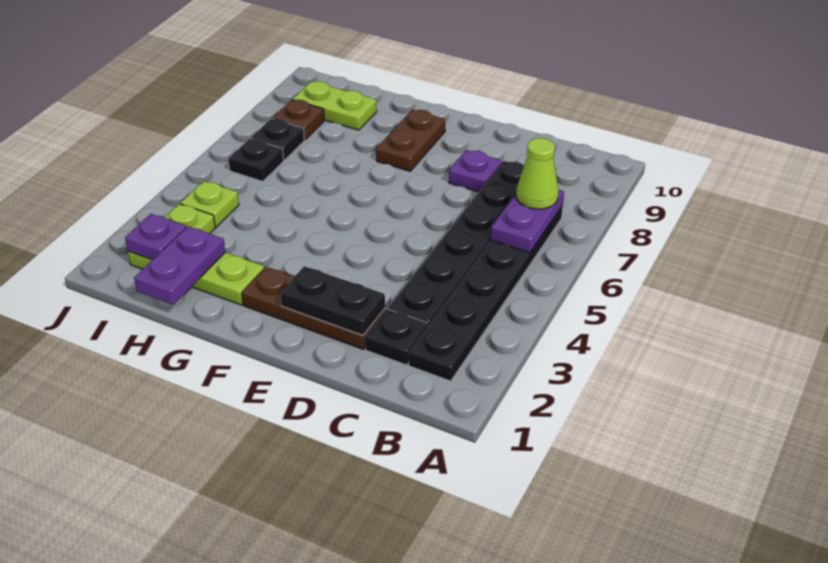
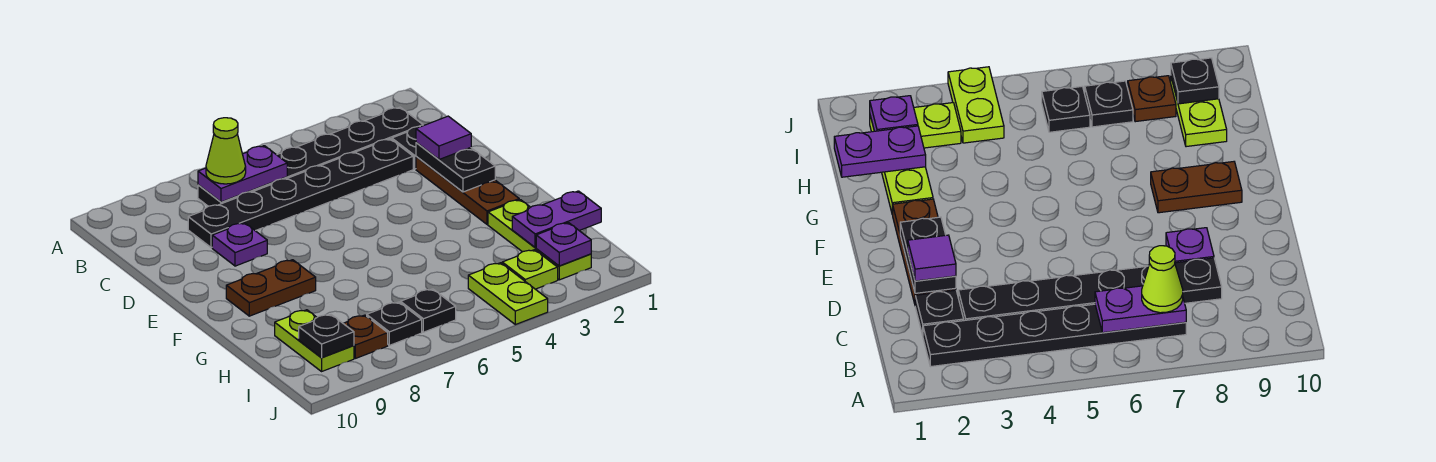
none -> purple tile D2 level 3
lime plate I4 level 1 -> lime plate I4:J4 level 1
none -> black plate I9 level 2

